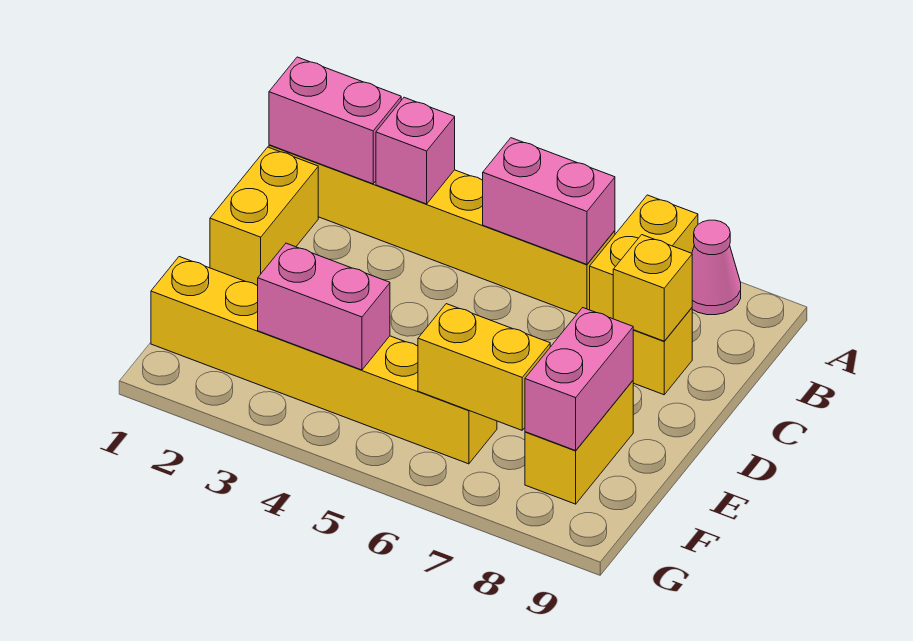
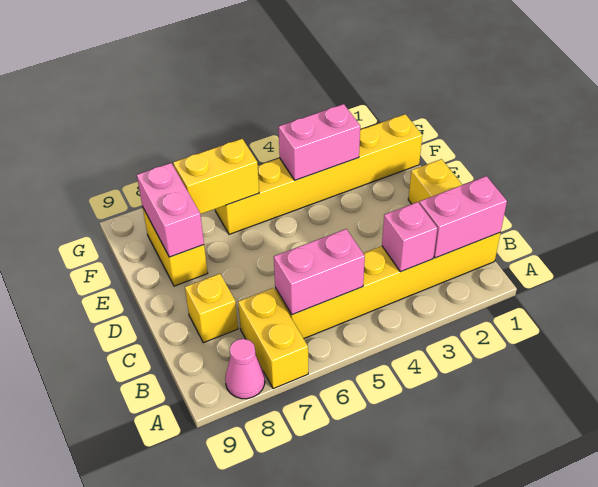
yellow brick C8 level 2 -> none

